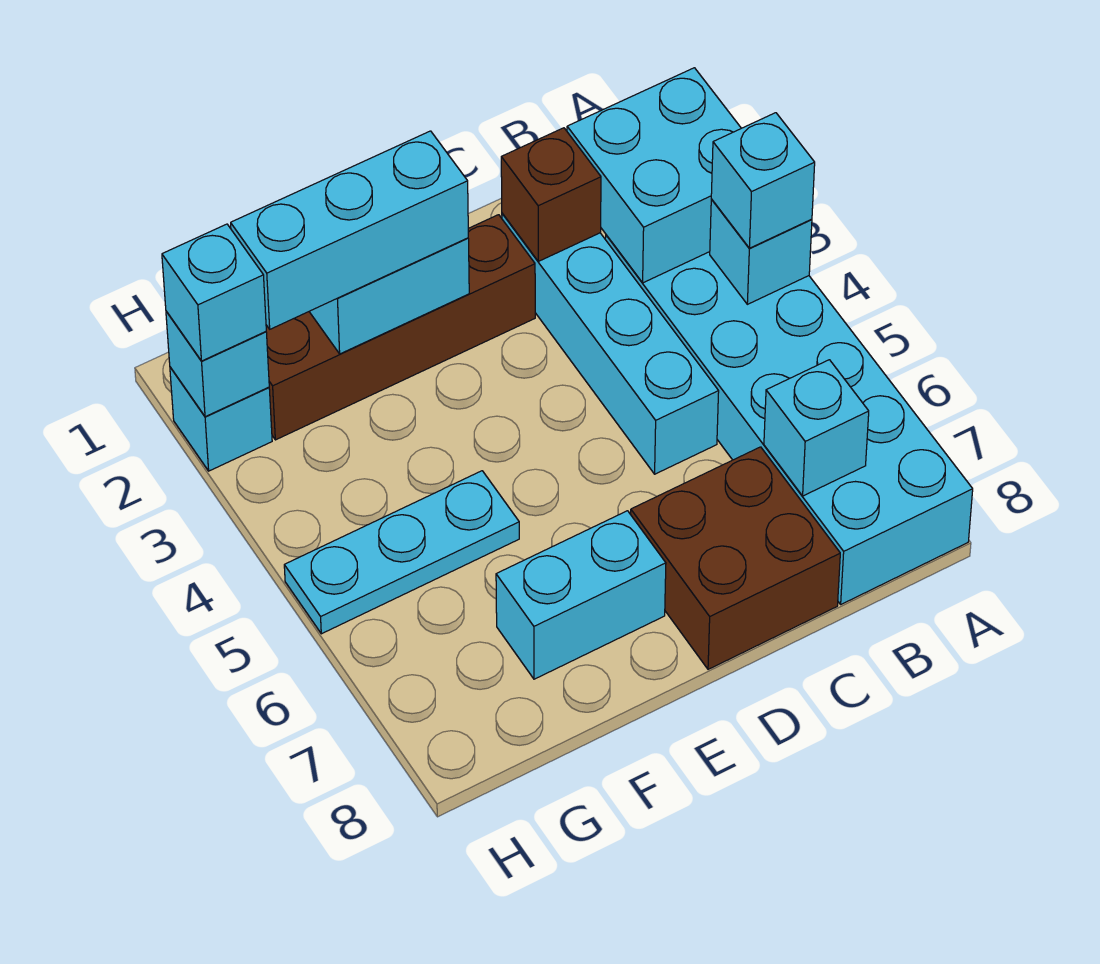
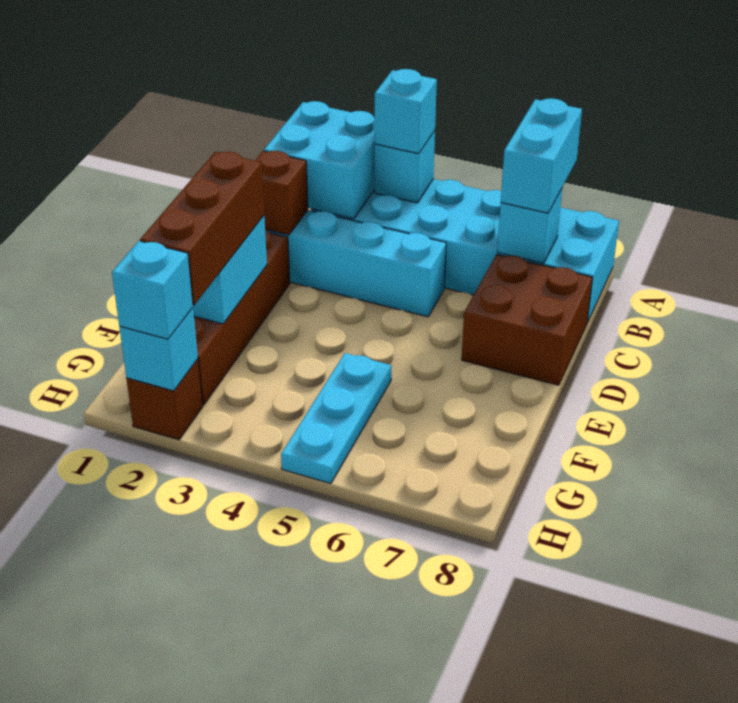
cyan brick E2:G2 level 3 -> brown brick E2:G2 level 3
cyan brick E7:F7 level 1 -> cyan brick A7:B7 level 3
cyan brick H2 level 1 -> brown brick H2 level 1

